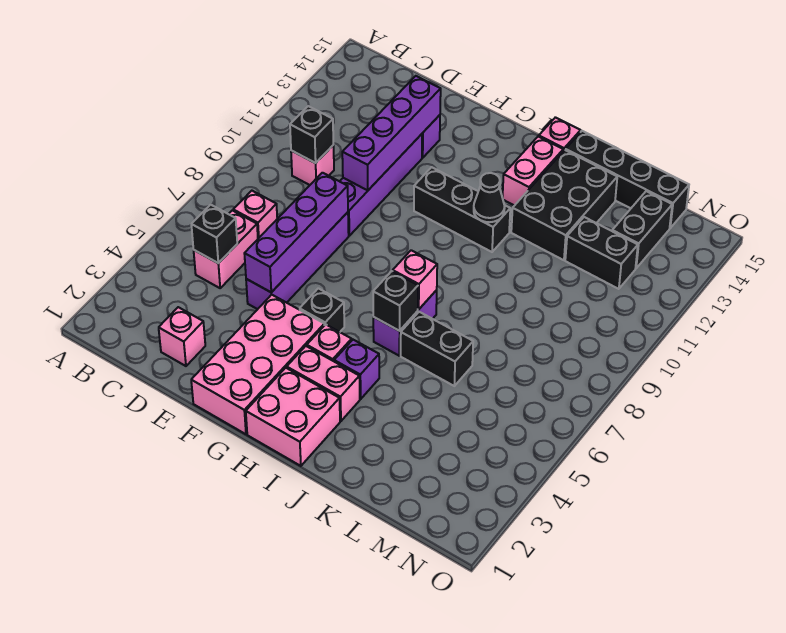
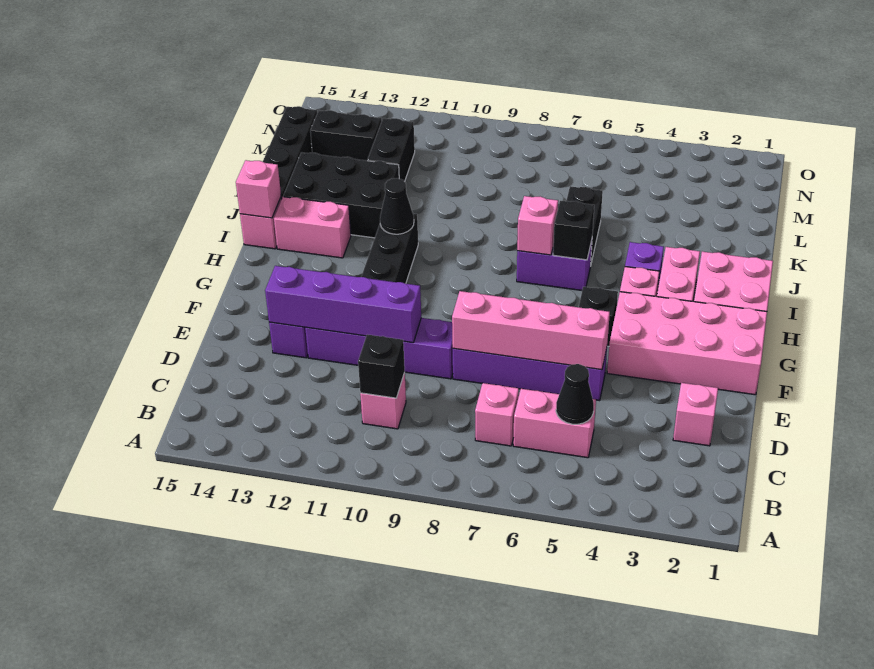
black brick C5 level 2 -> black cone C5 level 2
purple brick E5:E8 level 2 -> pink brick E5:E8 level 2
none -> pink brick I15 level 2

